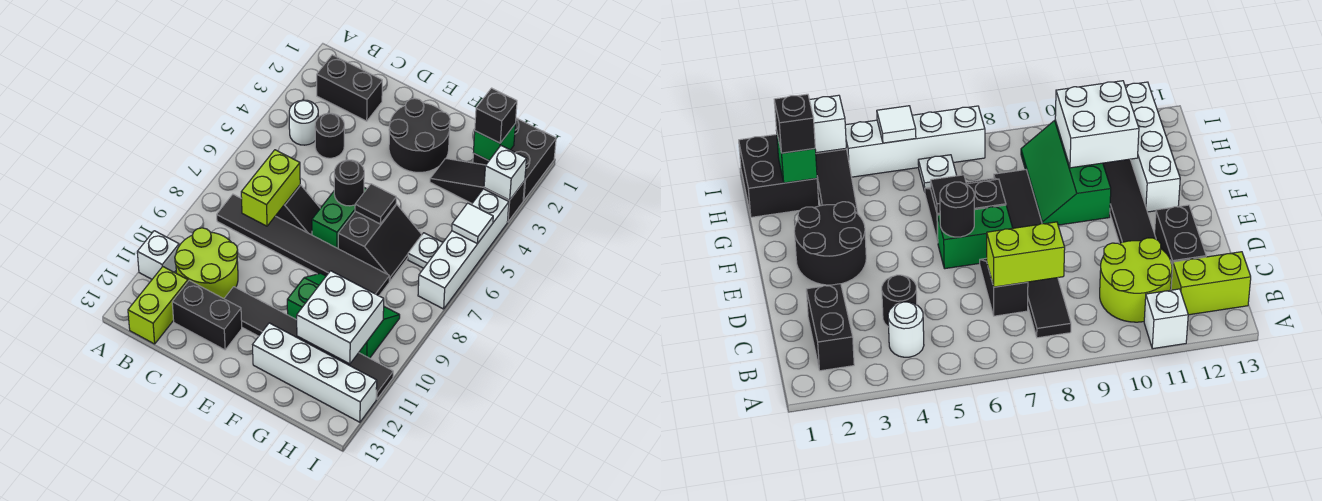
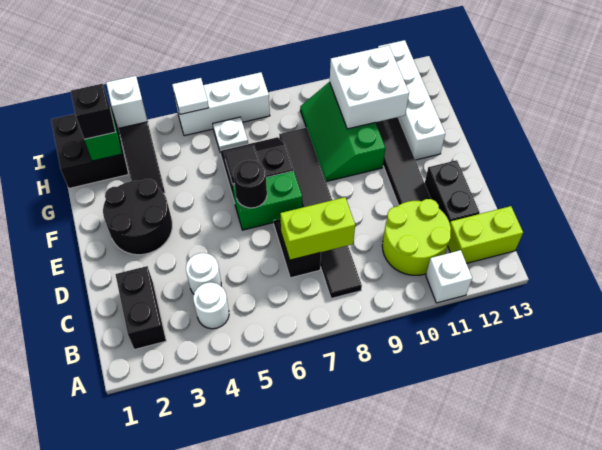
black round brick C4 level 1 -> white round brick C4 level 1
white brick I4:I7 level 1 -> white brick I5:I7 level 1

